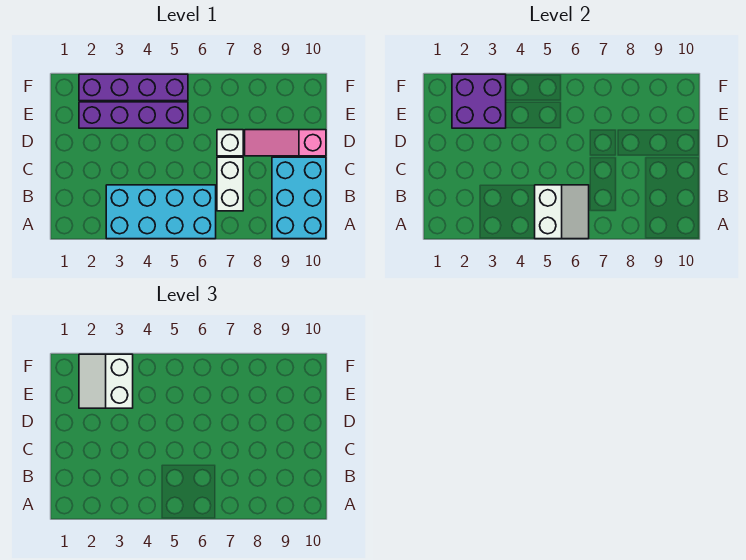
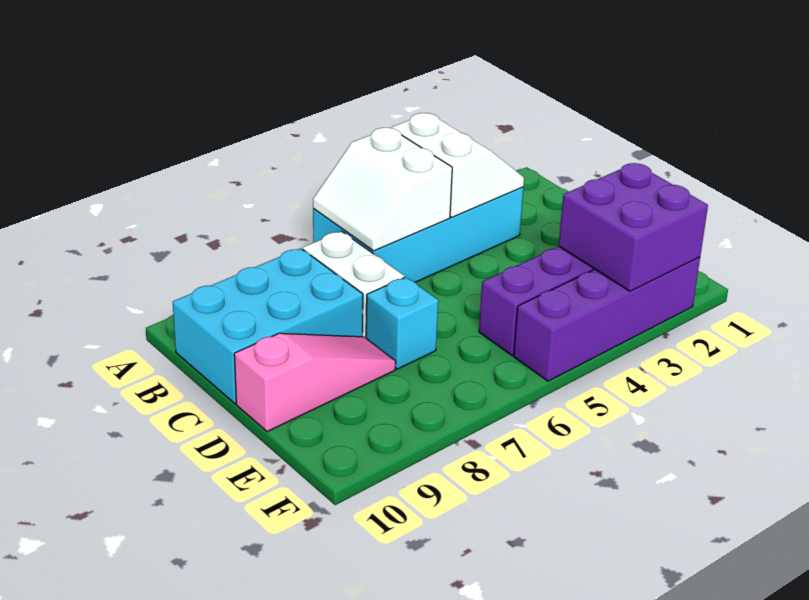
cyan brick A9:C10 level 1 -> cyan brick B8:C10 level 1
white brick D7 level 1 -> cyan brick D7 level 1
white slope E2:F3 level 3 top 3 -> white slope A3:B4 level 2 top 4

